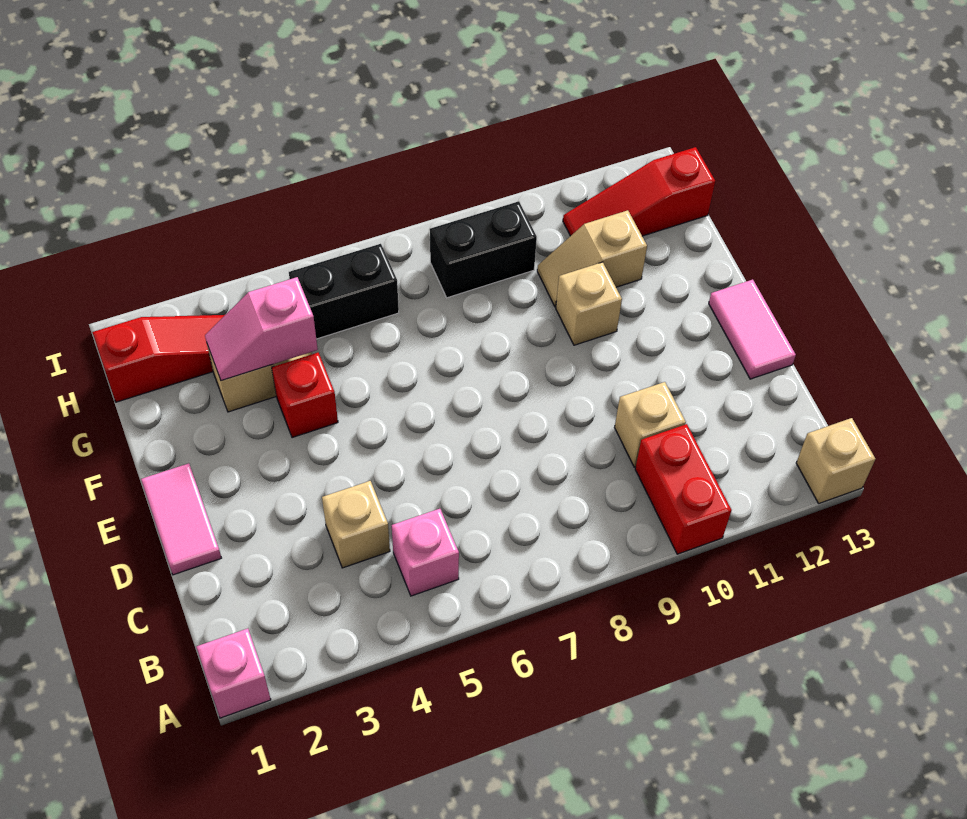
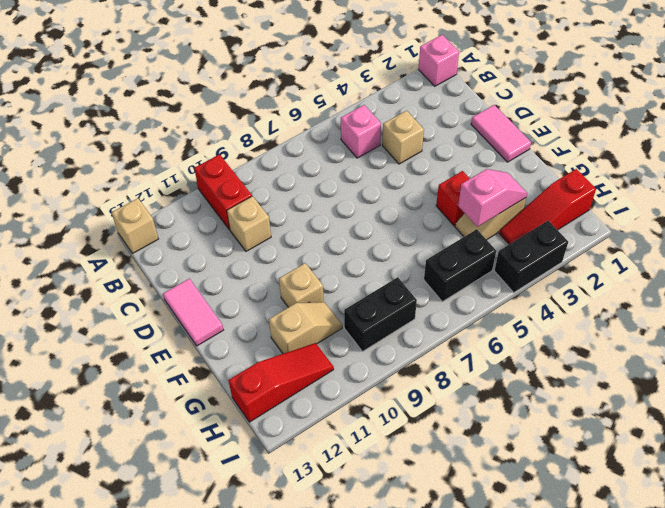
none -> black brick I3:I4 level 1

